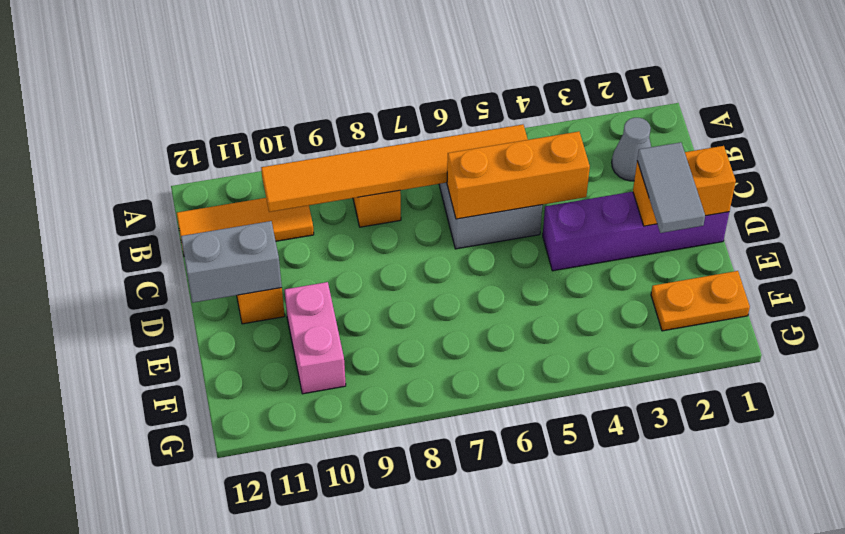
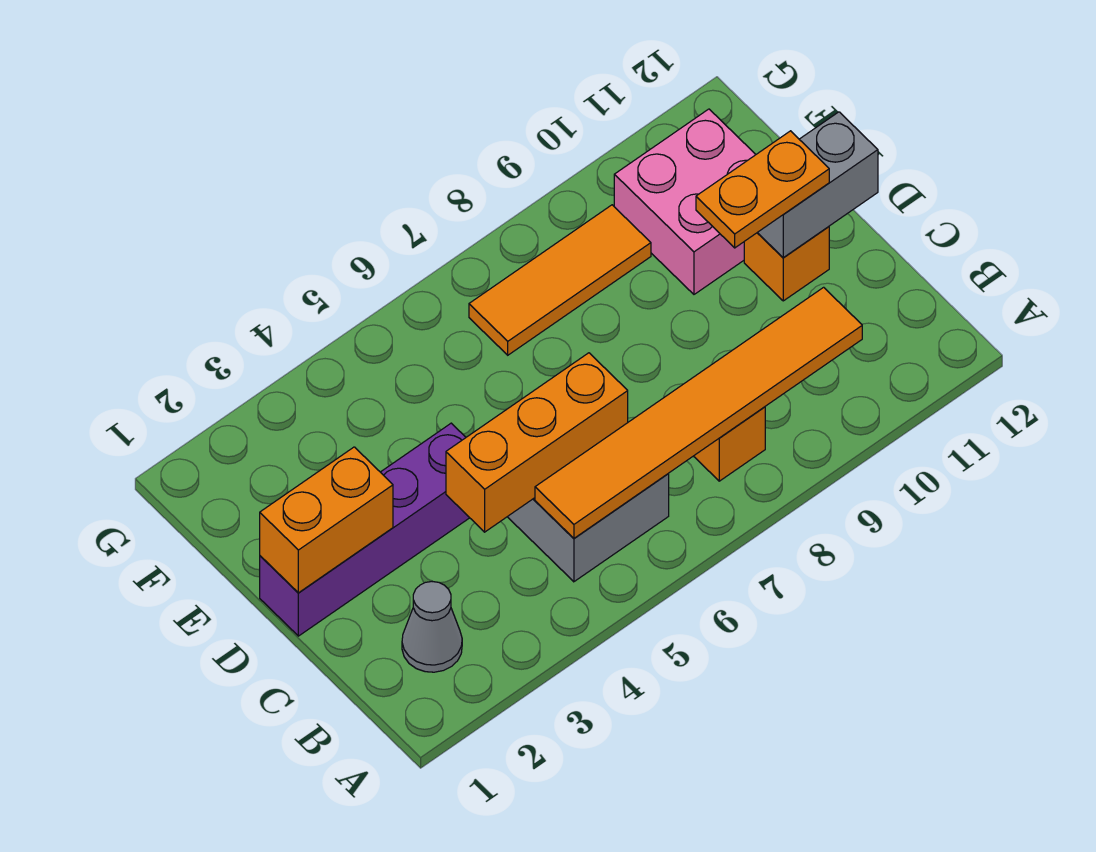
orange tile B10:B12 level 1 -> orange tile F7:F9 level 1
grey tile D2:E2 level 3 -> none
pink brick E10:F10 level 1 -> pink brick E10:F11 level 1
orange plate F1:F2 level 1 -> orange plate D10:D11 level 3

